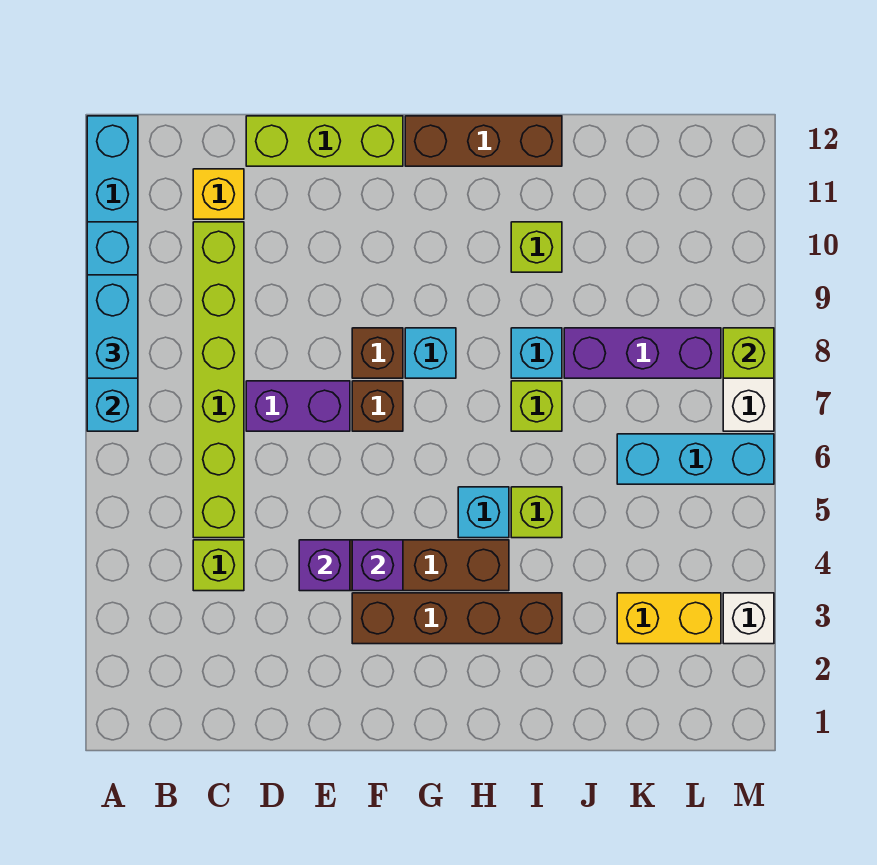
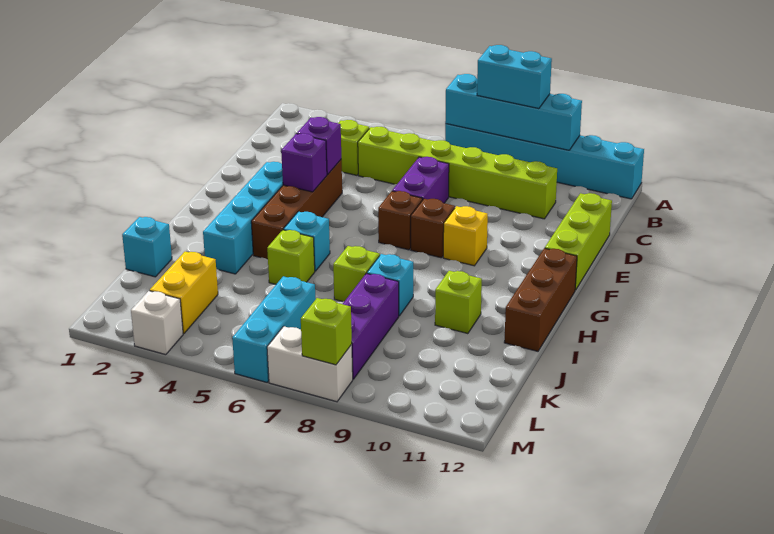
yellow brick C11 level 1 -> yellow brick F9 level 1
brown brick F3:I3 level 1 -> cyan brick F3:I3 level 1
cyan brick G8 level 1 -> cyan brick J1 level 1

